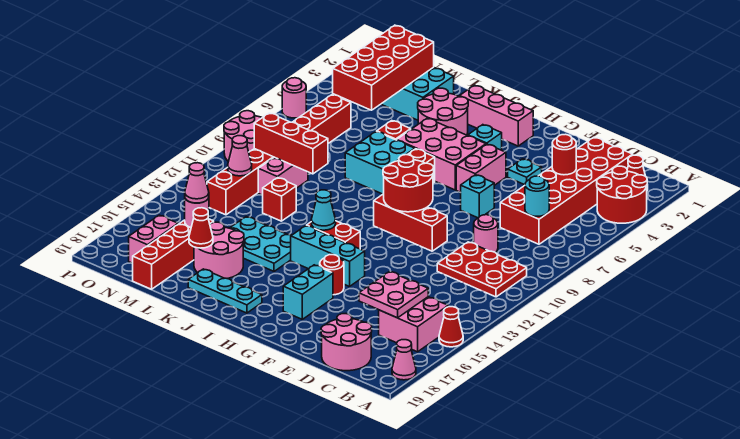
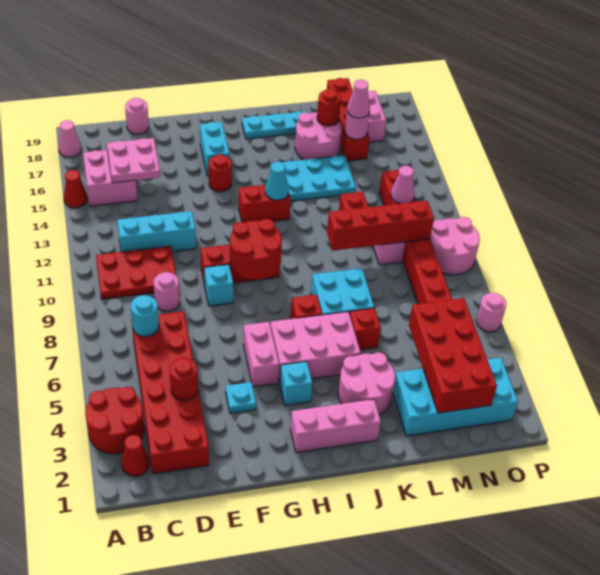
pink round brick C18:D19 level 1 -> pink round brick D19 level 1
cyan brick F7 level 1 -> cyan brick F9 level 1
cyan brick G14:I14 level 1 -> cyan brick C12:E12 level 1
red brick L10:N10 level 2 -> red brick K10:N10 level 2
red cone L17 level 2 -> red round brick L17 level 2

